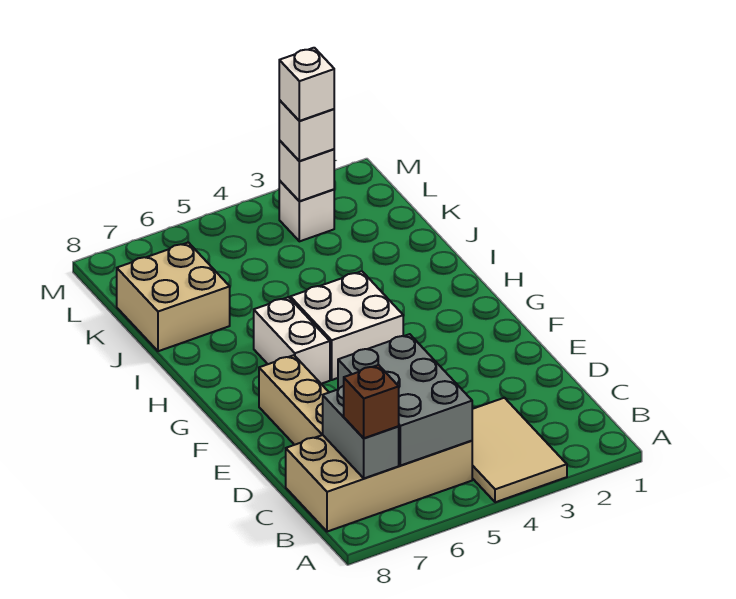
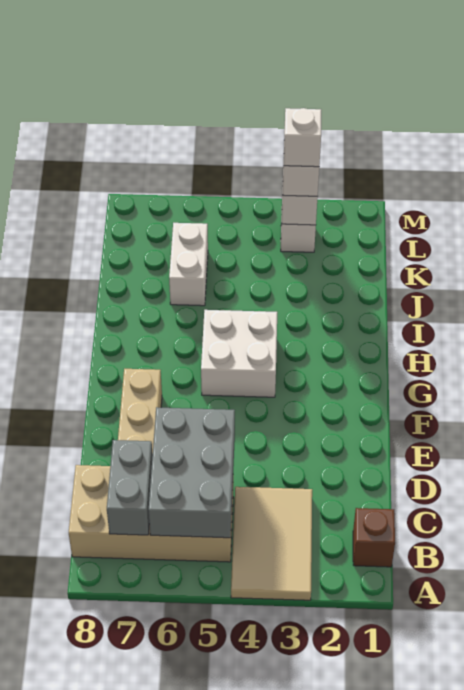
brown brick B7 level 3 -> brown brick B1 level 1
white brick G6:H6 level 1 -> white brick J6:K6 level 1
tan brick J7:K8 level 1 -> none

